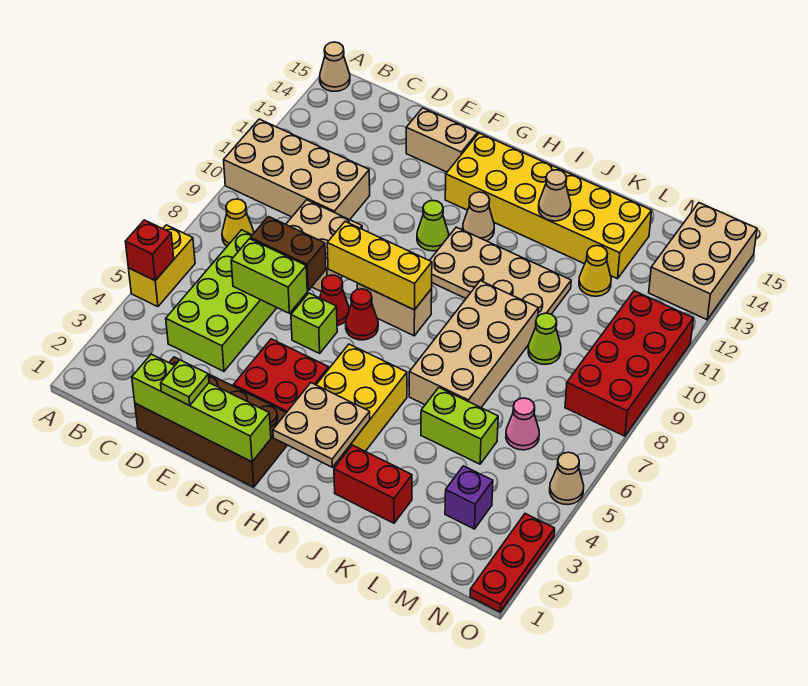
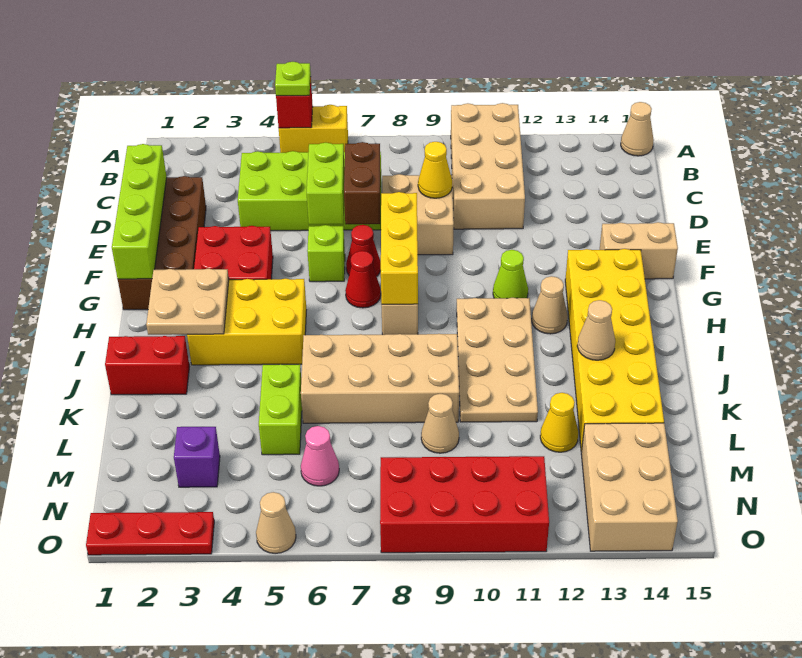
yellow cone B8 level 1 -> yellow cone D9 level 2
lime plate E1 level 3 -> lime plate A5 level 3
tan brick E14:F14 level 1 -> tan brick F14:F15 level 1
red brick J2:K2 level 1 -> red brick J1:J2 level 1
lime cone L9 level 1 -> tan cone L9 level 1
tan brick N13:O15 level 1 -> tan brick M13:O14 level 1

